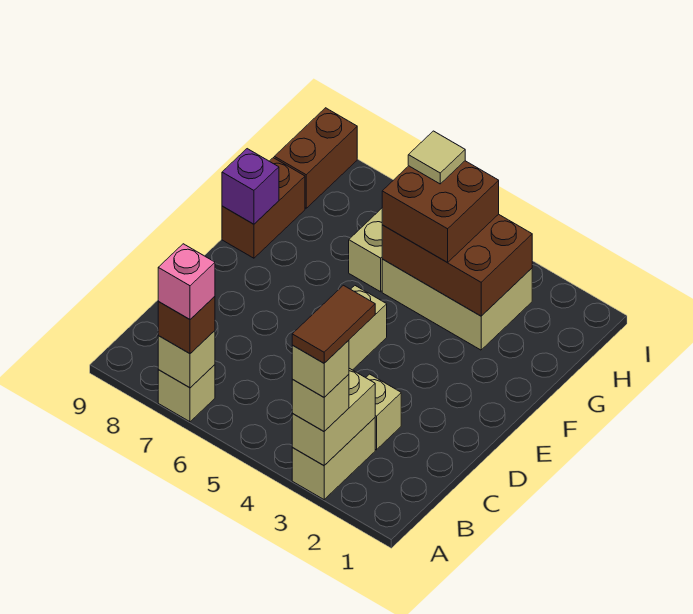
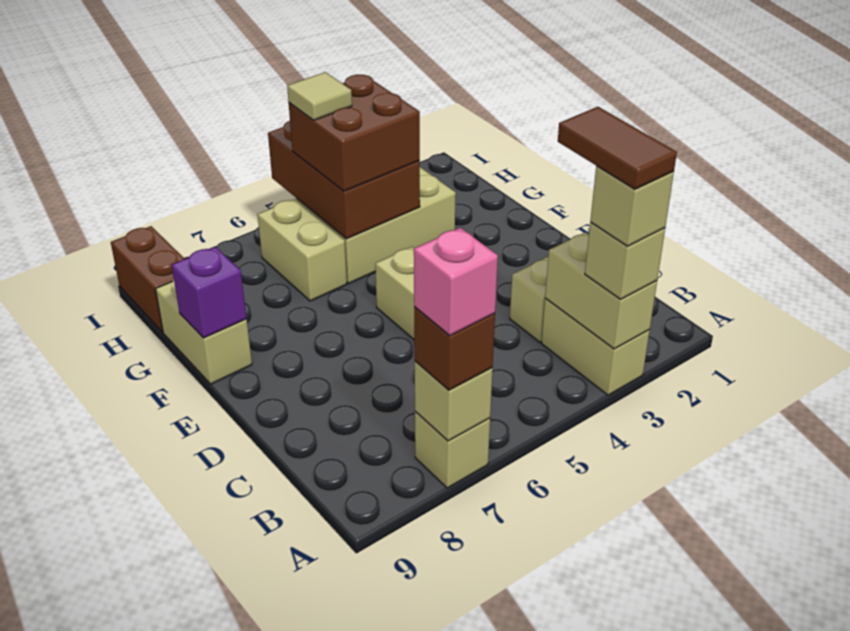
brown brick F9:G9 level 1 -> tan brick F9:G9 level 1
brown brick G3:H5 level 2 -> brown brick G4:I5 level 2

